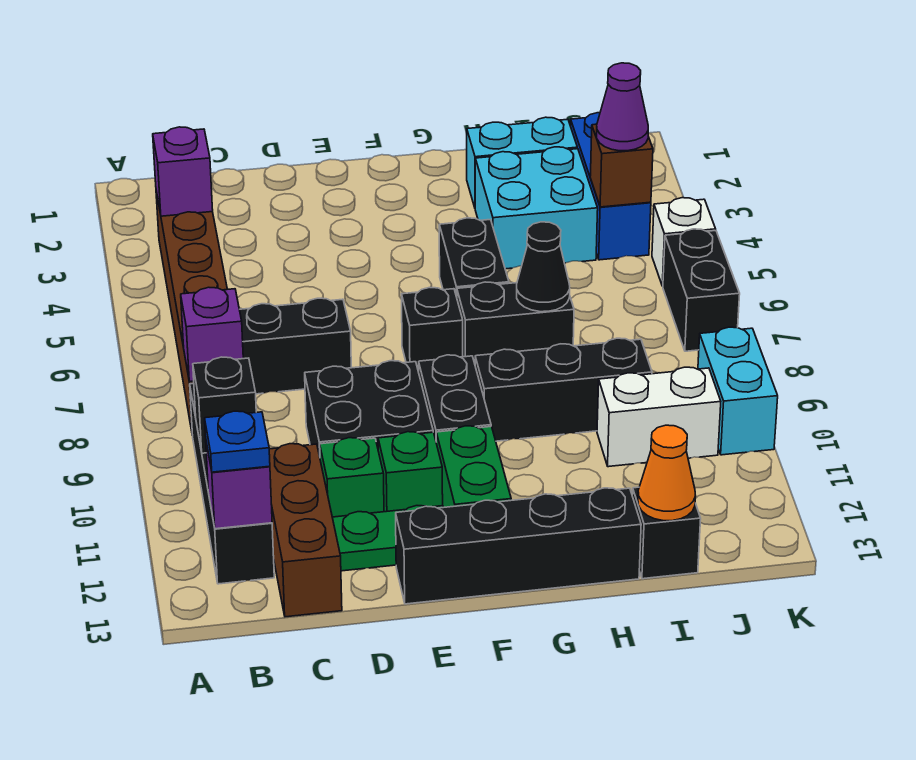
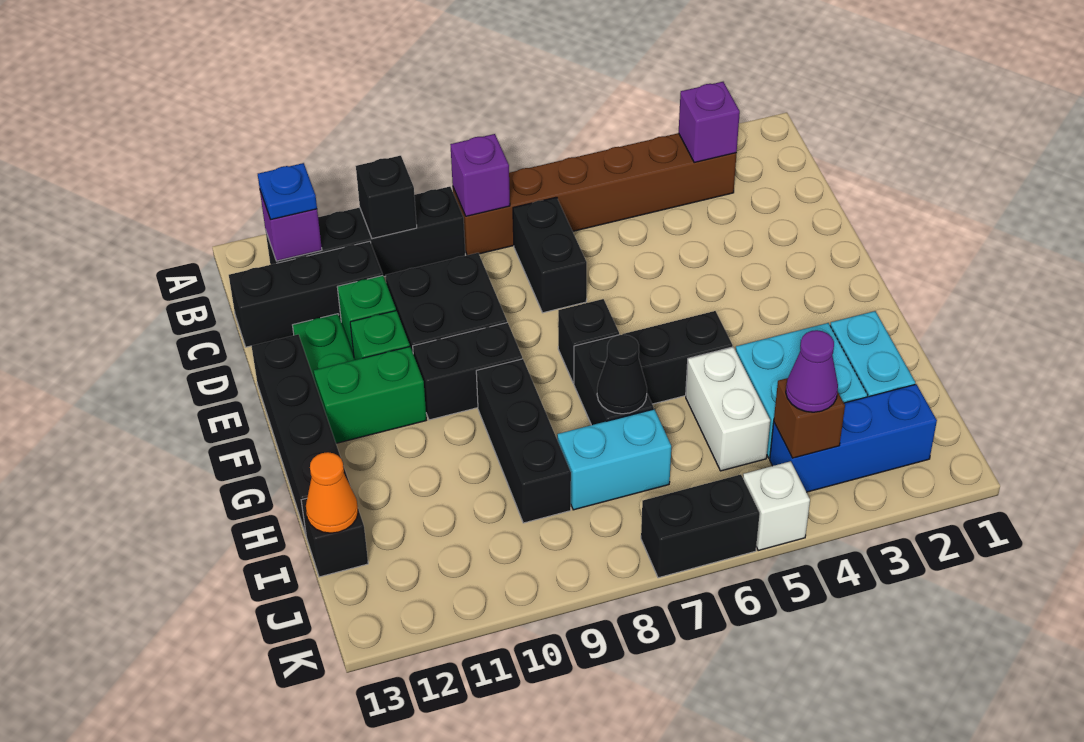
brown brick C11:C13 level 1 -> black brick C11:C13 level 1
white brick I10:J10 level 1 -> white brick H5:I5 level 1
cyan brick K9:K10 level 1 -> cyan brick I7:I8 level 1

